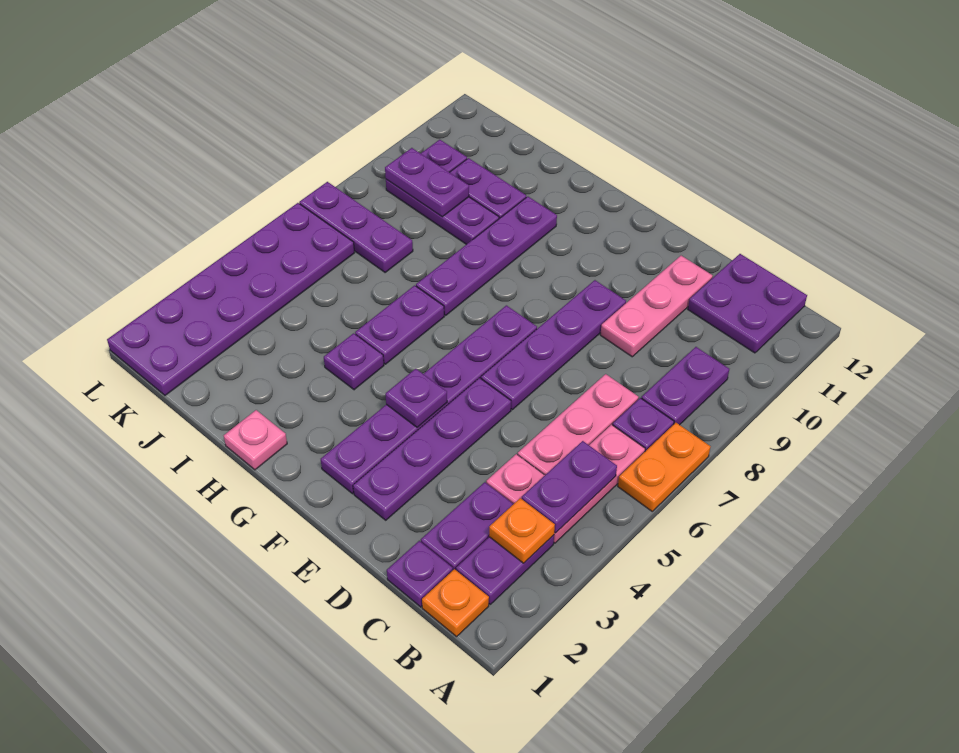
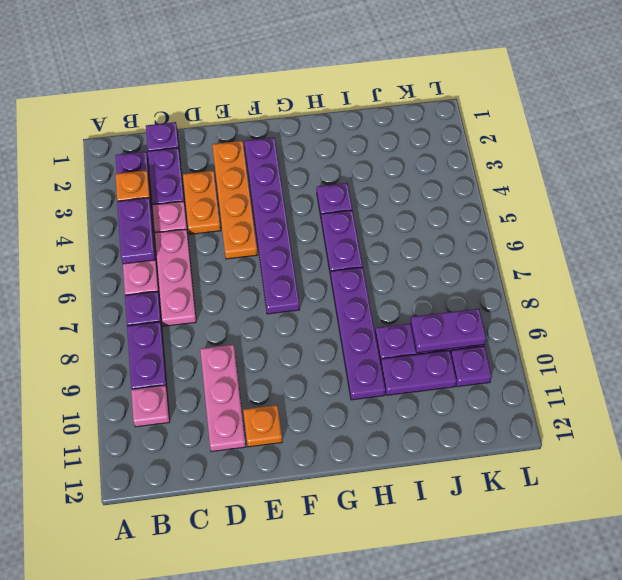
orange plate A6:A7 level 1 -> orange plate D3:D4 level 1
orange plate B1 level 1 -> orange plate E11 level 1
purple plate B11:C12 level 1 -> none
purple plate E2:E5 level 1 -> orange plate E2:E5 level 1
purple plate E6:E9 level 1 -> none
purple plate F4 level 2 -> none
pink plate H1 level 1 -> pink plate B10 level 1
purple plate J7:L7 level 1 -> none
purple plate K1:L6 level 1 -> none

